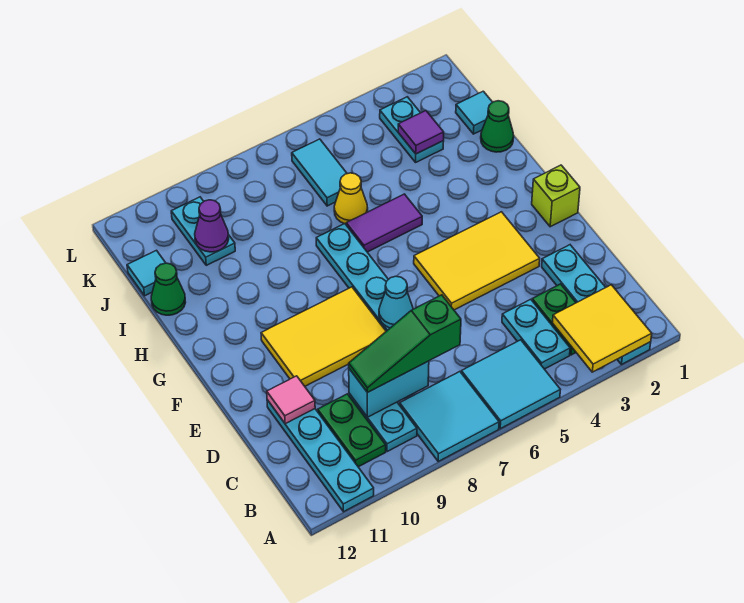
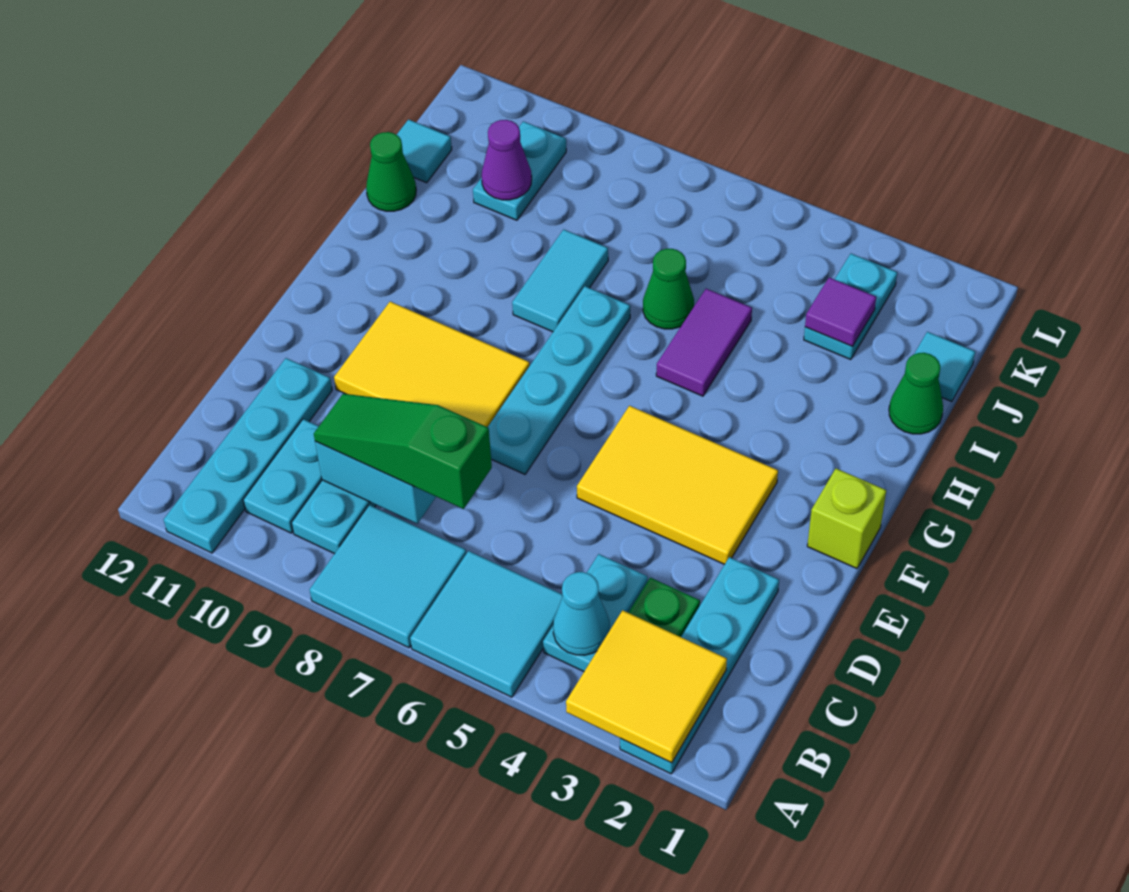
green plate B10:C10 level 1 -> cyan plate B10:C10 level 1
pink tile D11 level 2 -> none
cyan cone E7 level 2 -> cyan cone B4 level 2
purple tile H5:H6 level 1 -> purple tile H5:I5 level 1
yellow cone I6 level 1 -> green cone I6 level 1
cyan tile J6:K6 level 1 -> cyan tile H8:I8 level 1

